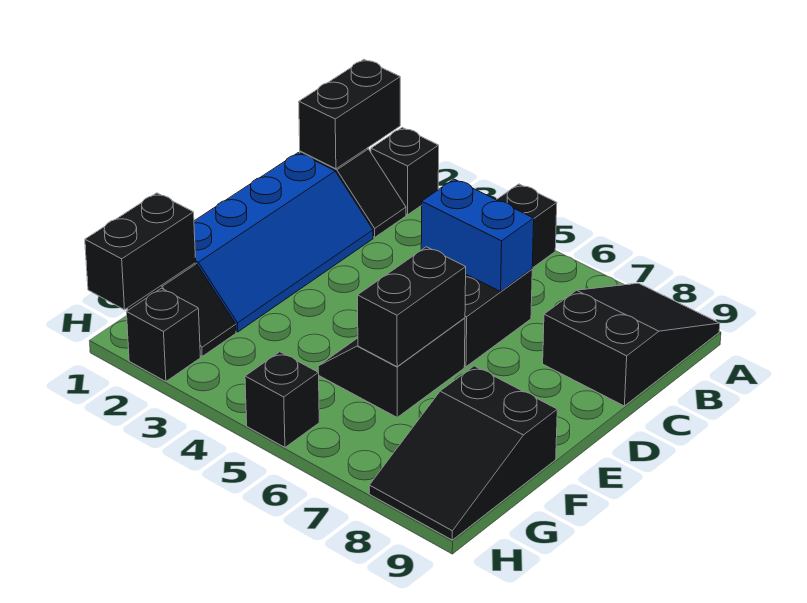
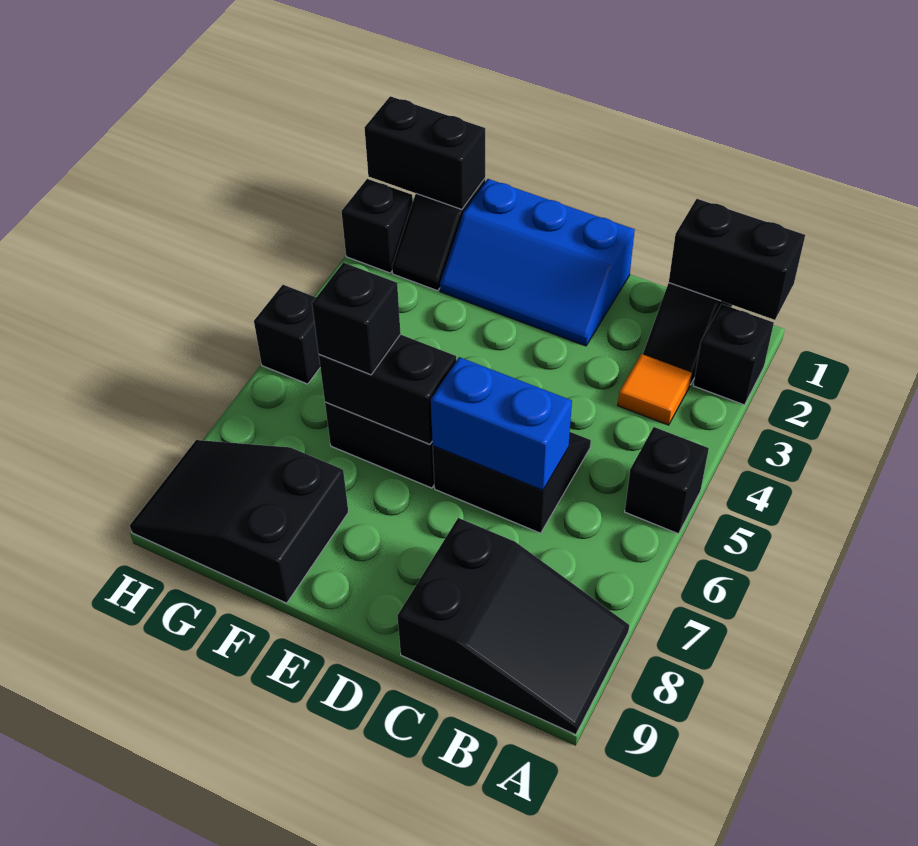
none -> orange tile B3 level 1
blue slope C1:F2 level 1 top 1 -> blue slope D1:F2 level 1 top 1
blue brick C5:C6 level 2 -> blue brick C6:D6 level 2
none -> black brick F6 level 3

